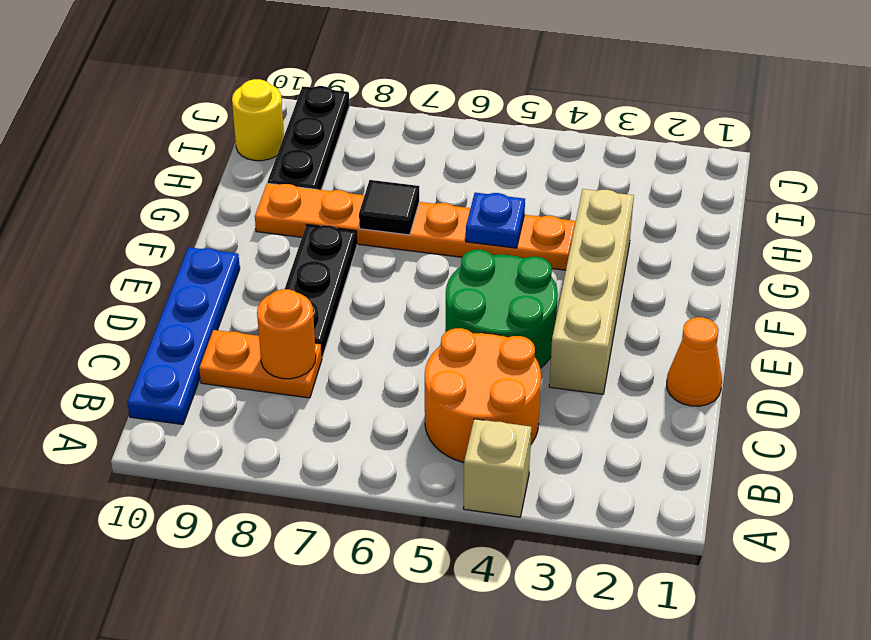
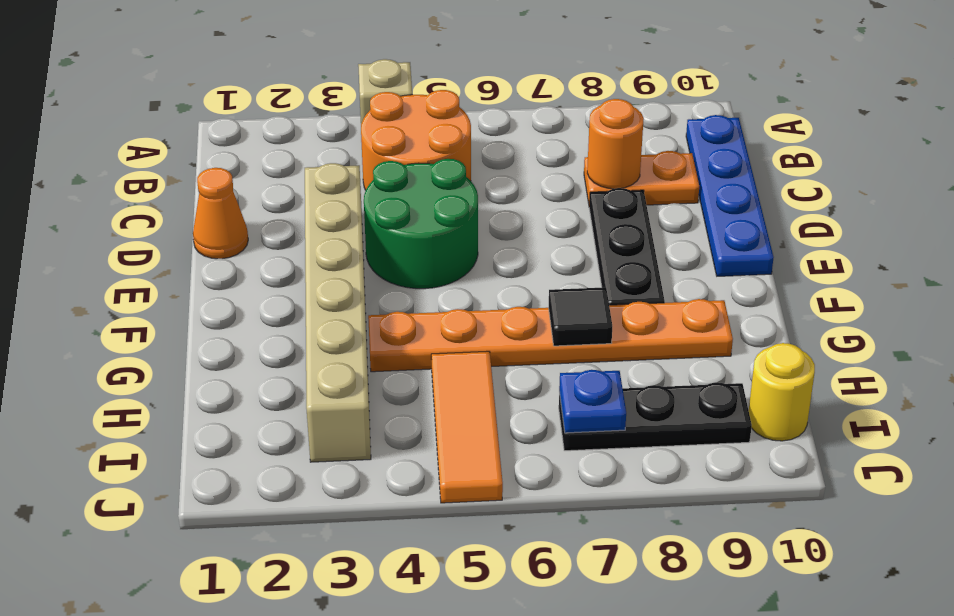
tan brick D3:G3 level 1 -> tan brick D3:I3 level 1
blue plate G5 level 2 -> blue plate I7 level 2
none -> orange tile H5:J5 level 1
black plate H9:J9 level 1 -> black plate I7:I9 level 1

